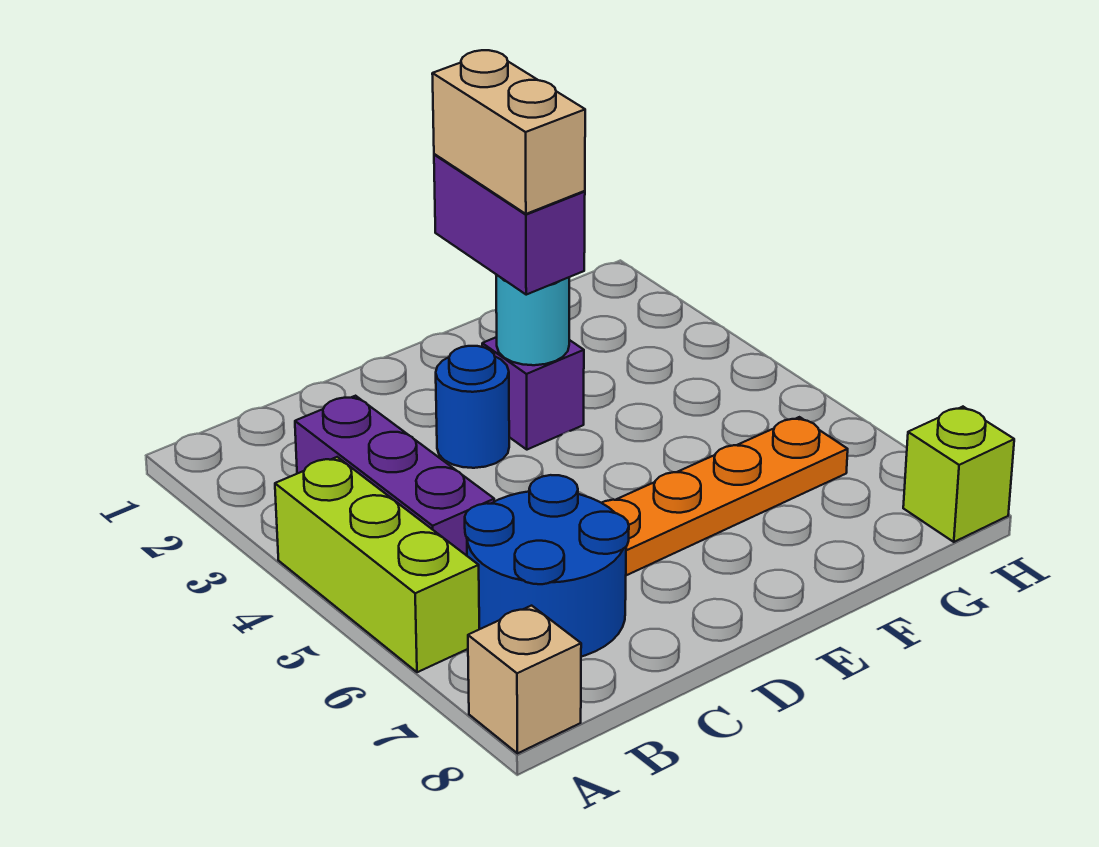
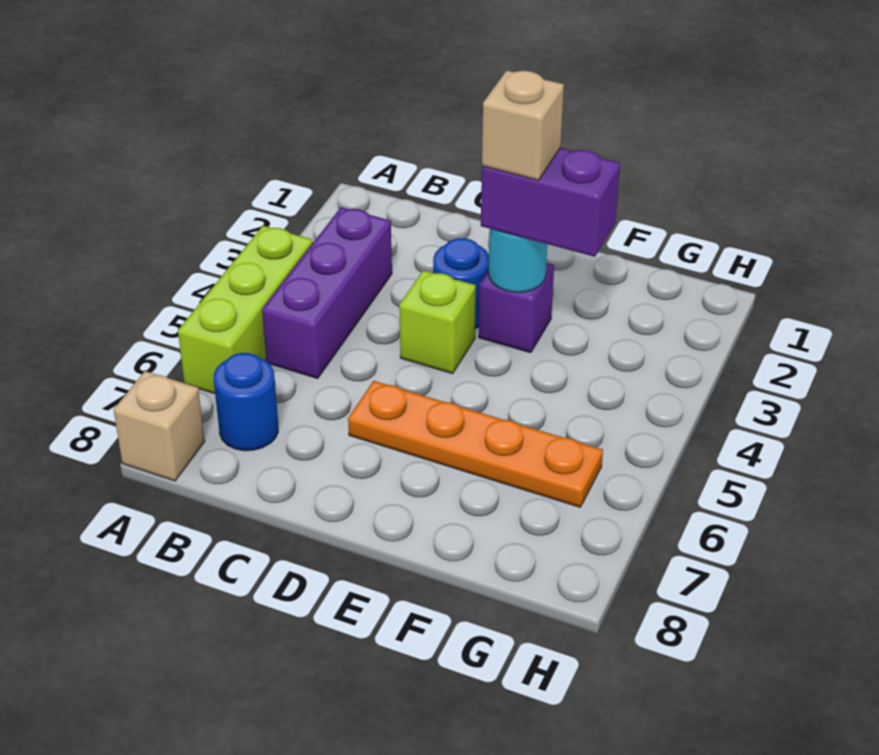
blue round brick B6:C7 level 1 -> blue round brick B7 level 1
purple brick E2:E3 level 3 -> purple brick E3:F3 level 3
tan brick E2:E3 level 4 -> tan brick E3 level 4
lime brick H8 level 1 -> lime brick D4 level 1

